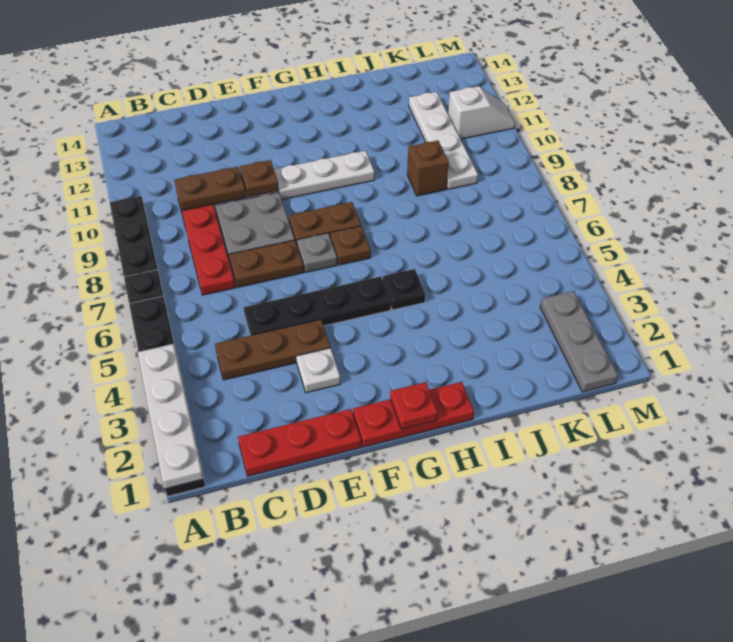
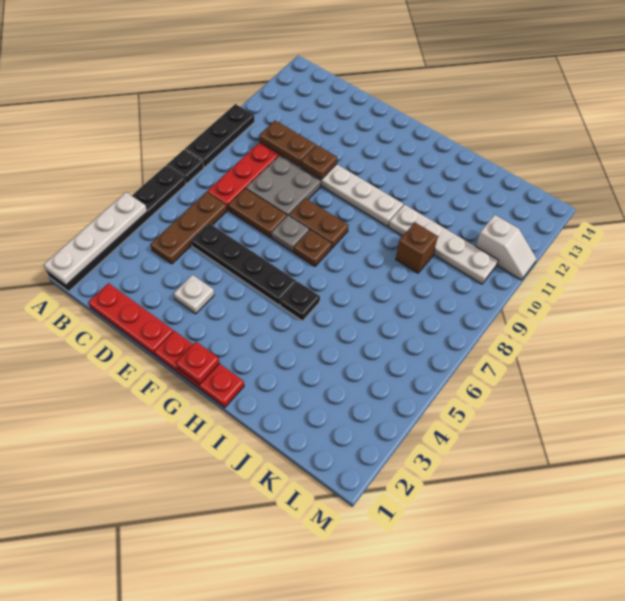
brown plate C4:E4 level 1 -> brown plate C4:C6 level 1
white plate K9:K12 level 1 -> white plate I10:L10 level 1
grey plate L1:L3 level 1 -> none

